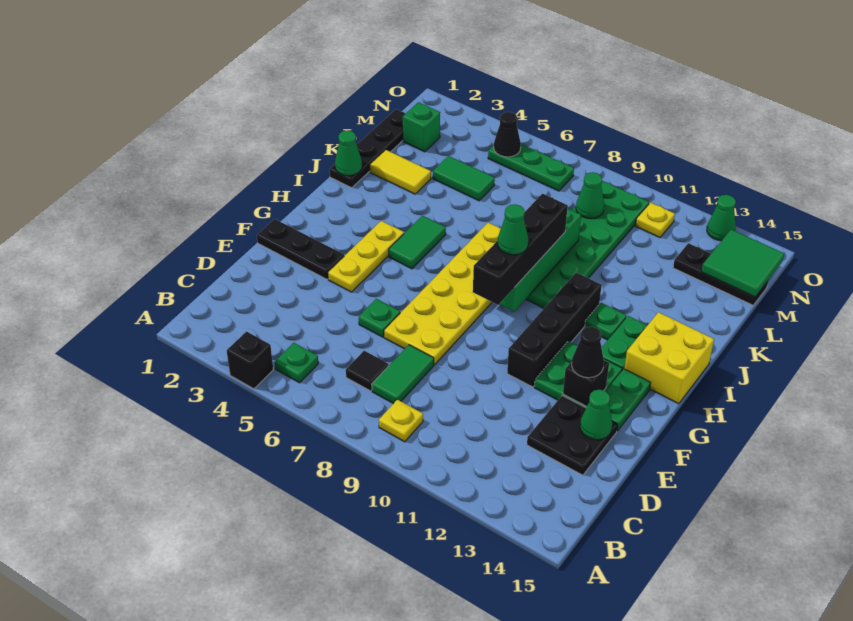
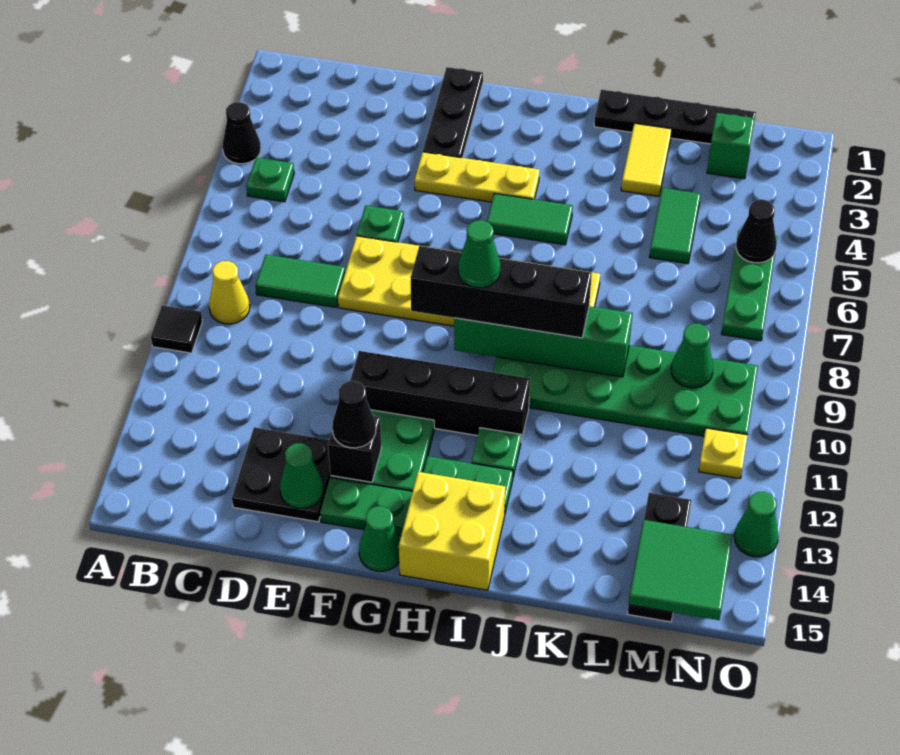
black brick A4 level 1 -> black cone A4 level 1
yellow plate B9 level 1 -> yellow cone B9 level 1
black tile C7 level 1 -> black tile A10 level 1
green cone J1 level 2 -> green cone G15 level 1

